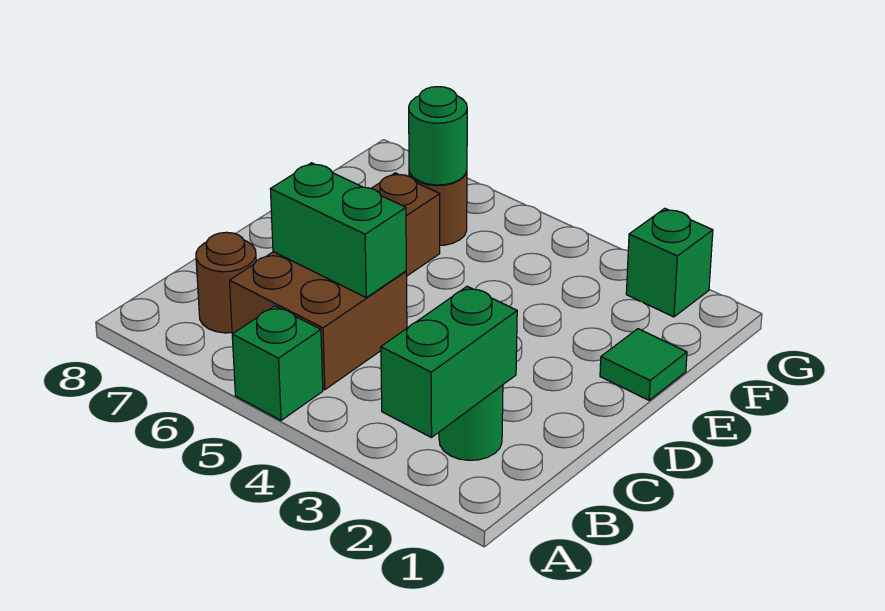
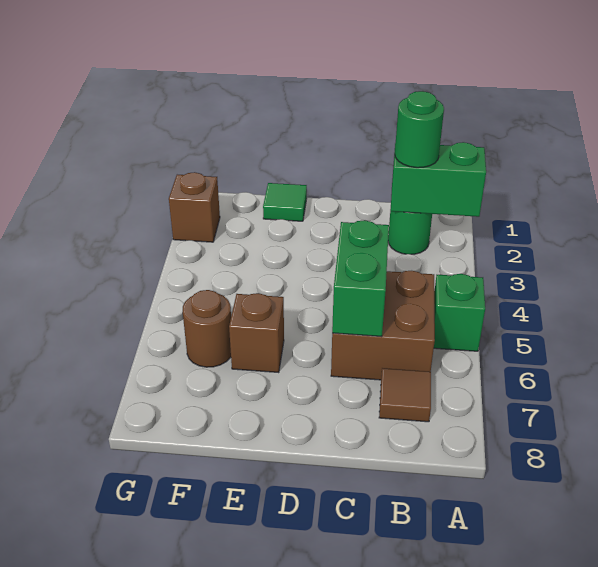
brown round brick B7 level 1 -> brown tile B7 level 1
green round brick F6 level 2 -> green round brick B2 level 3
green brick G2 level 1 -> brown brick G2 level 1

